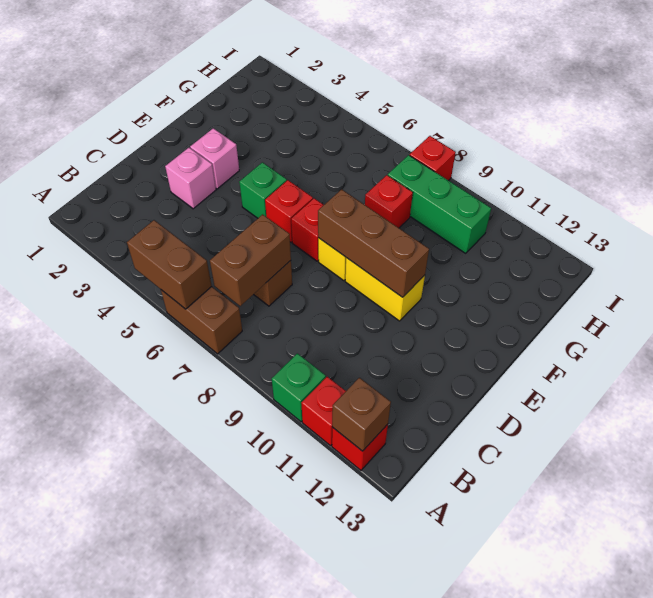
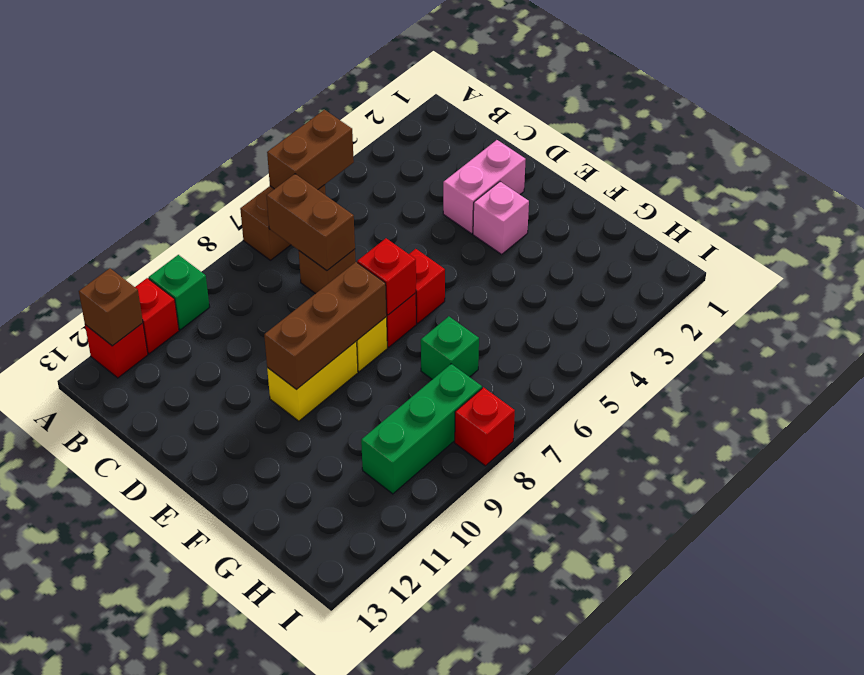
pink brick D3 level 1 -> pink brick D2:D3 level 1
green brick E5 level 1 -> green brick G7 level 1
red brick G8 level 1 -> red brick E7 level 2

